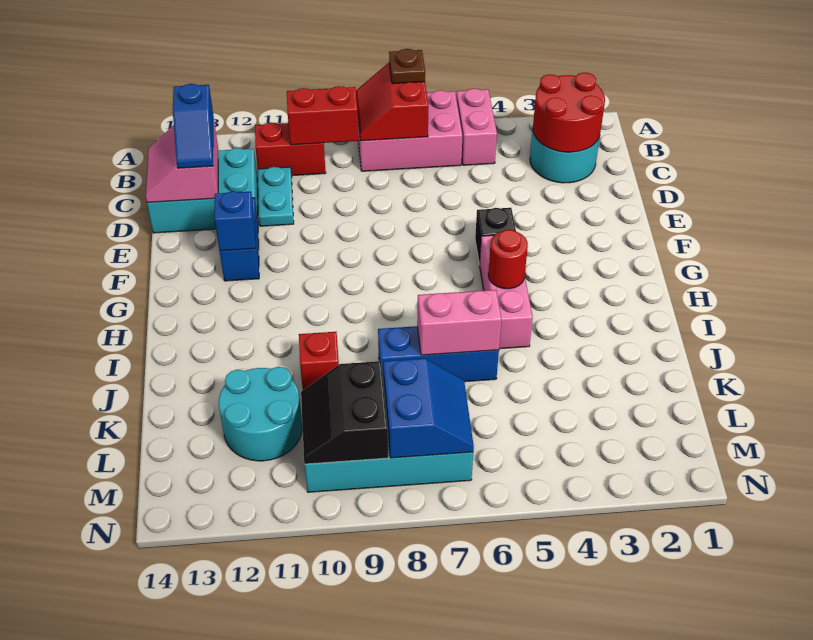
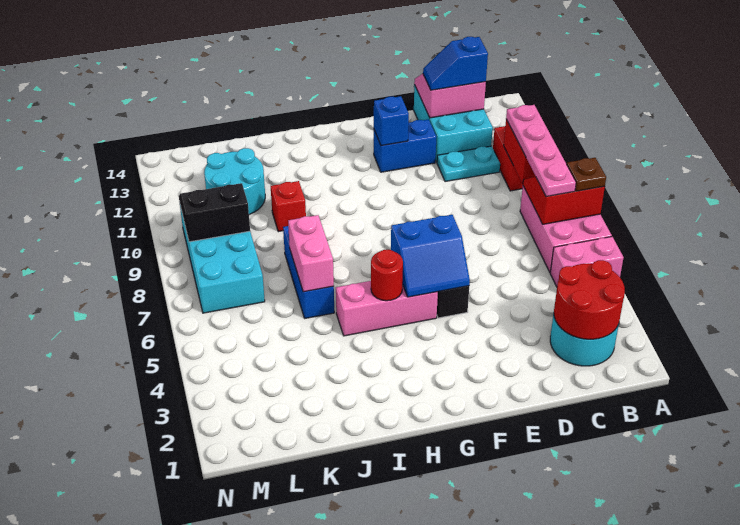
none -> pink plate B7:B10 level 3
blue slope L7:M8 level 2 top 8 -> blue slope F5:G6 level 2 top 6

